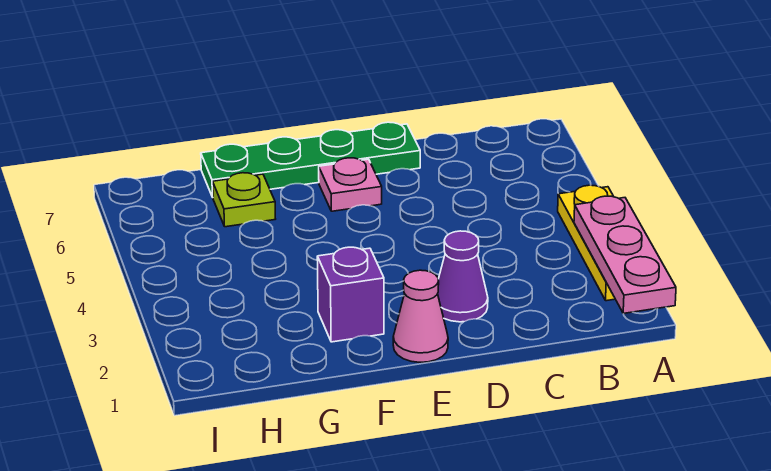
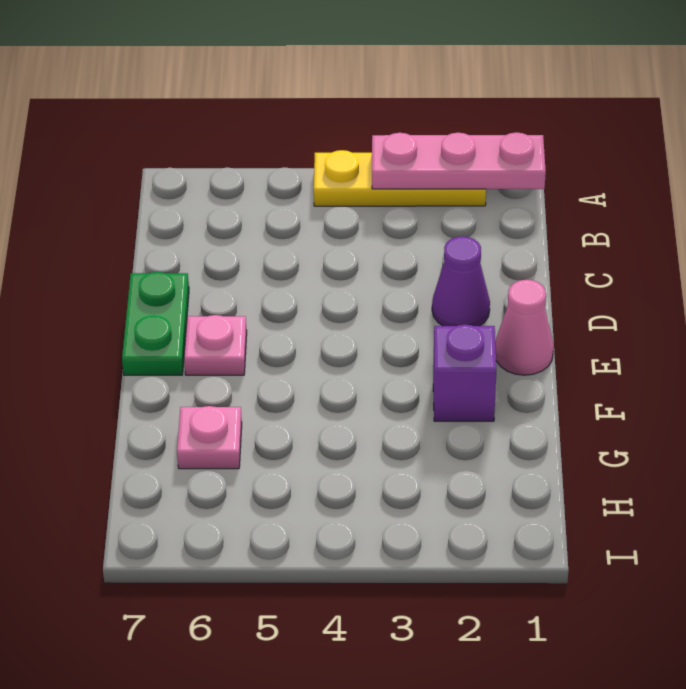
green plate D7:G7 level 1 -> green plate D7:E7 level 1
lime plate G6 level 1 -> pink plate G6 level 1

